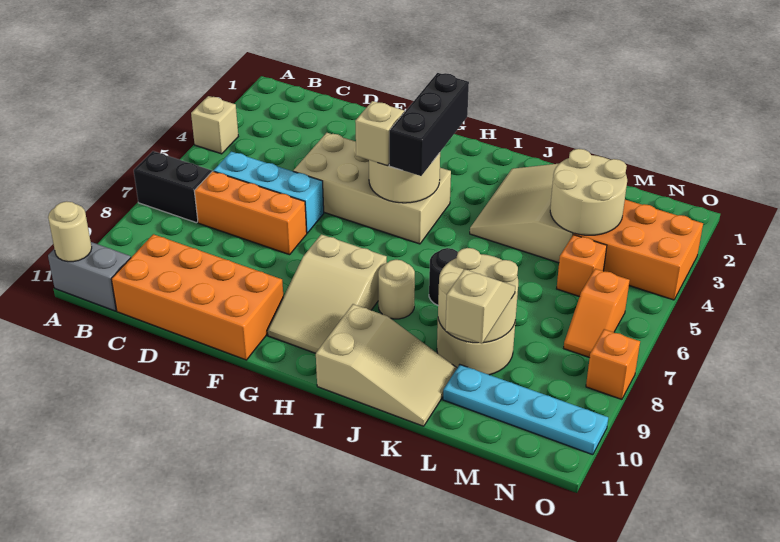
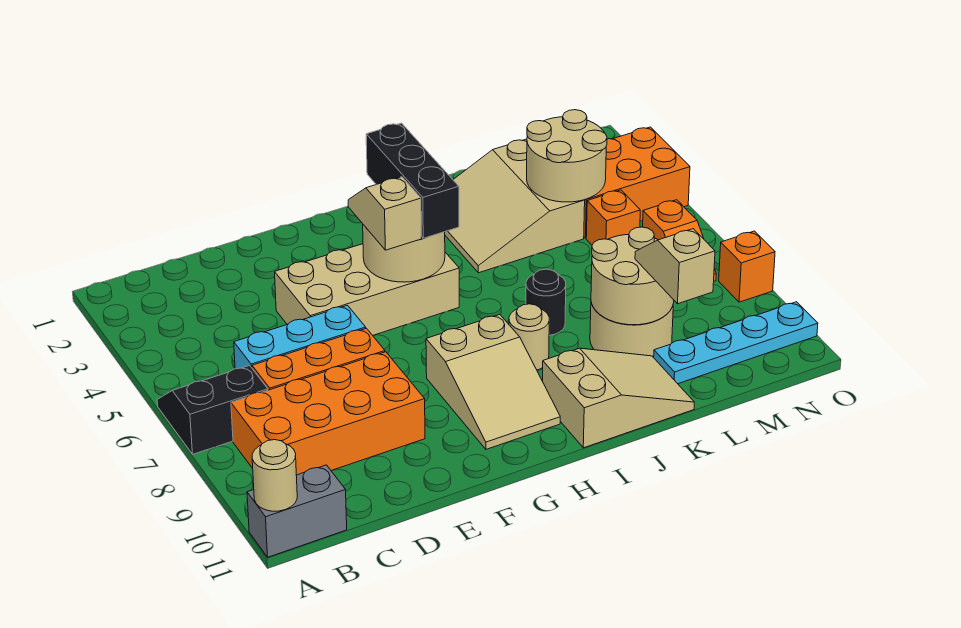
tan brick A4 level 1 -> none
orange brick C10:F11 level 1 -> orange brick B8:E9 level 1

